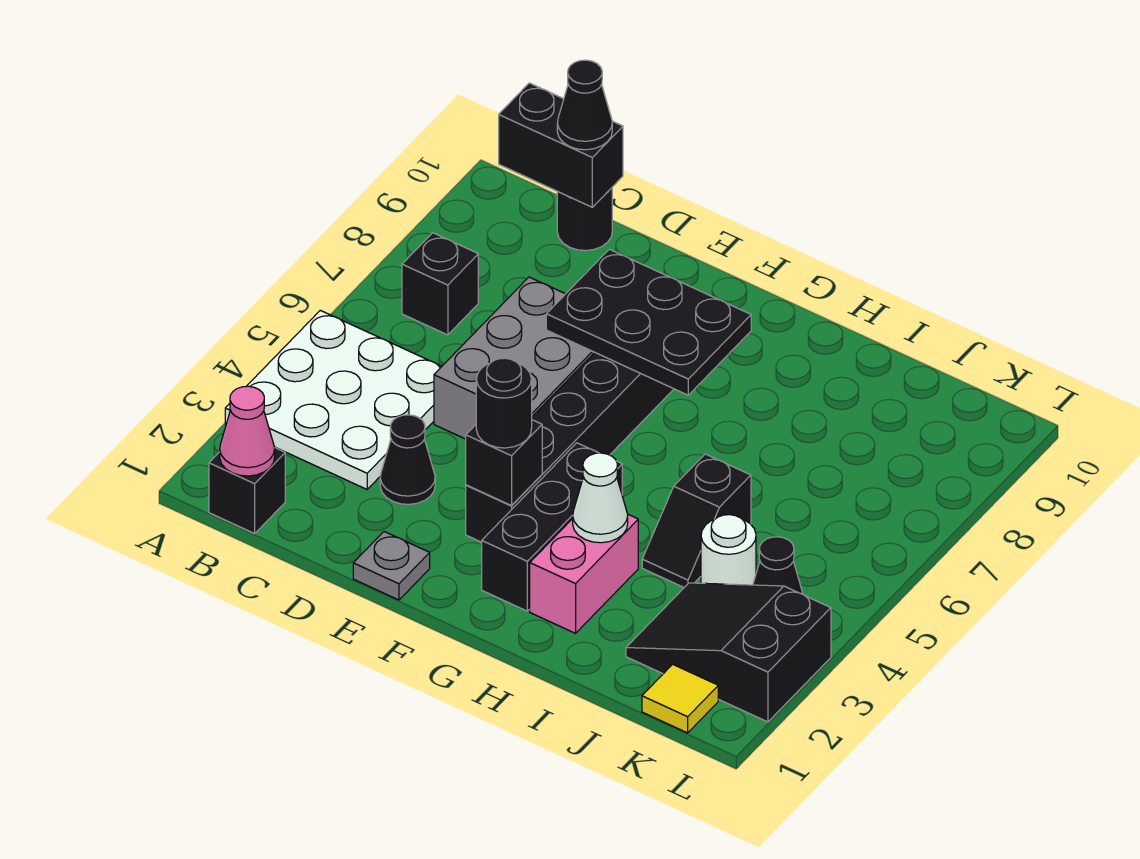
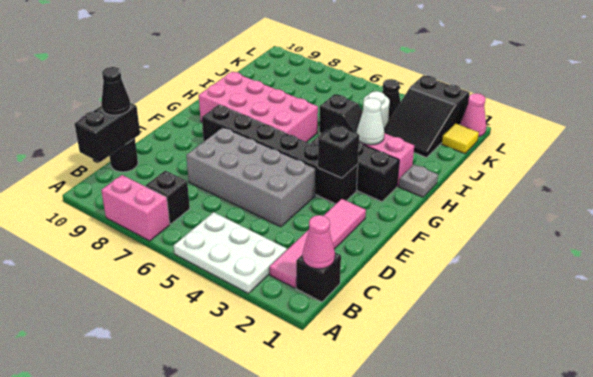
white plate A3:C5 level 1 -> white plate A3:B5 level 1
none -> pink brick A7:A8 level 1
none -> pink tile B2:E2 level 1
black cone D3 level 1 -> none
grey brick D5:E7 level 1 -> grey brick D4:E7 level 1
grey plate E1 level 1 -> grey plate H1 level 1
black plate E7:G8 level 2 -> none
black round brick F3 level 3 -> none
none -> pink brick G6:H9 level 1
none -> pink cone L1 level 1

